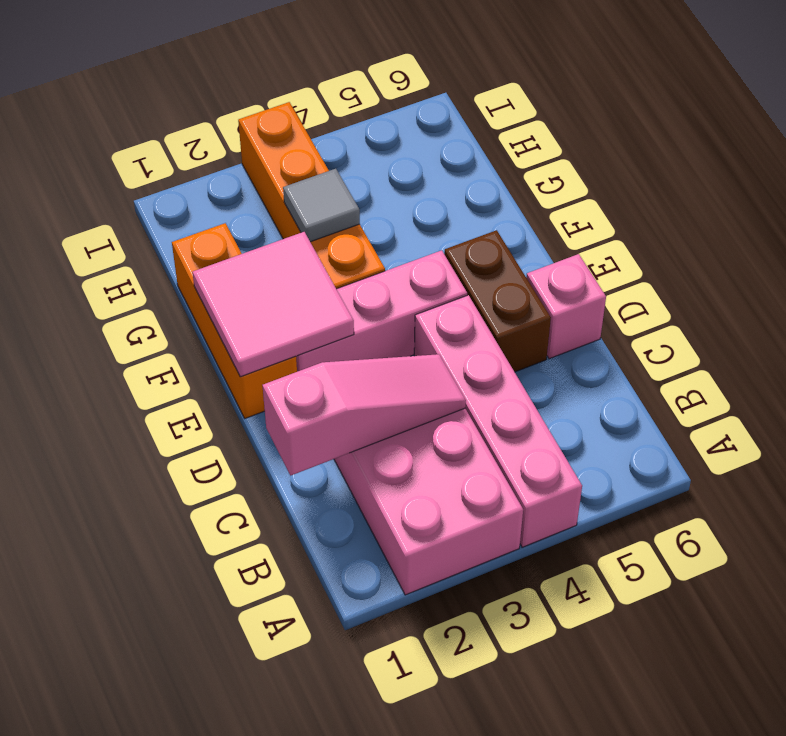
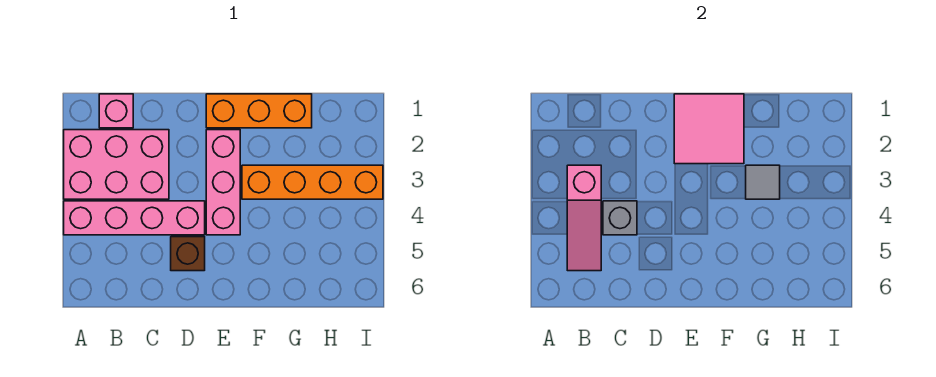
pink slope C1:C3 level 2 top 1 -> pink slope B3:B5 level 2 top 3
none -> grey brick C4 level 2
brown brick D5:E5 level 1 -> brown brick D5 level 1
pink brick D6 level 1 -> pink brick B1 level 1

